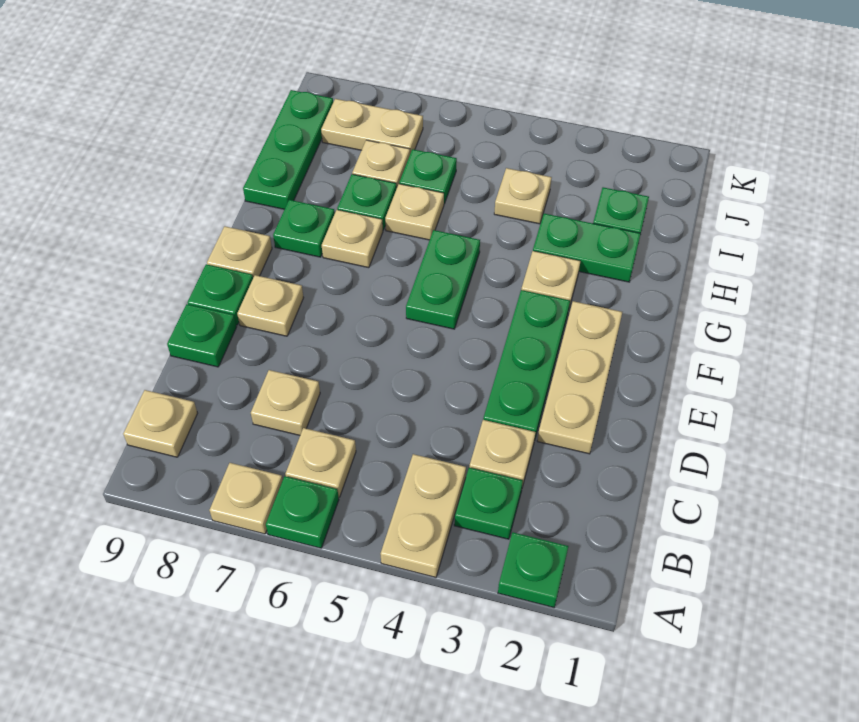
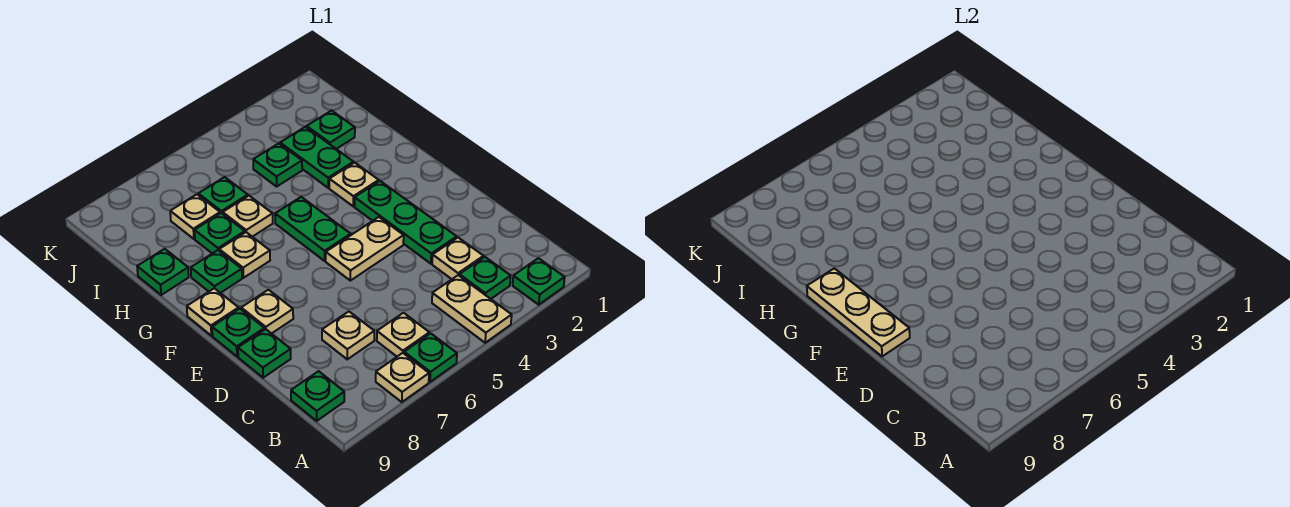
tan plate B9 level 1 -> green plate B9 level 1
tan plate D2:F2 level 1 -> tan plate E9:G9 level 2
green plate H2:H3 level 1 -> green plate H3:I3 level 1
green plate H9:J9 level 1 -> green plate H9 level 1
tan plate I4 level 1 -> green plate I4 level 1
tan plate J7:J8 level 1 -> tan plate E4:E5 level 1

